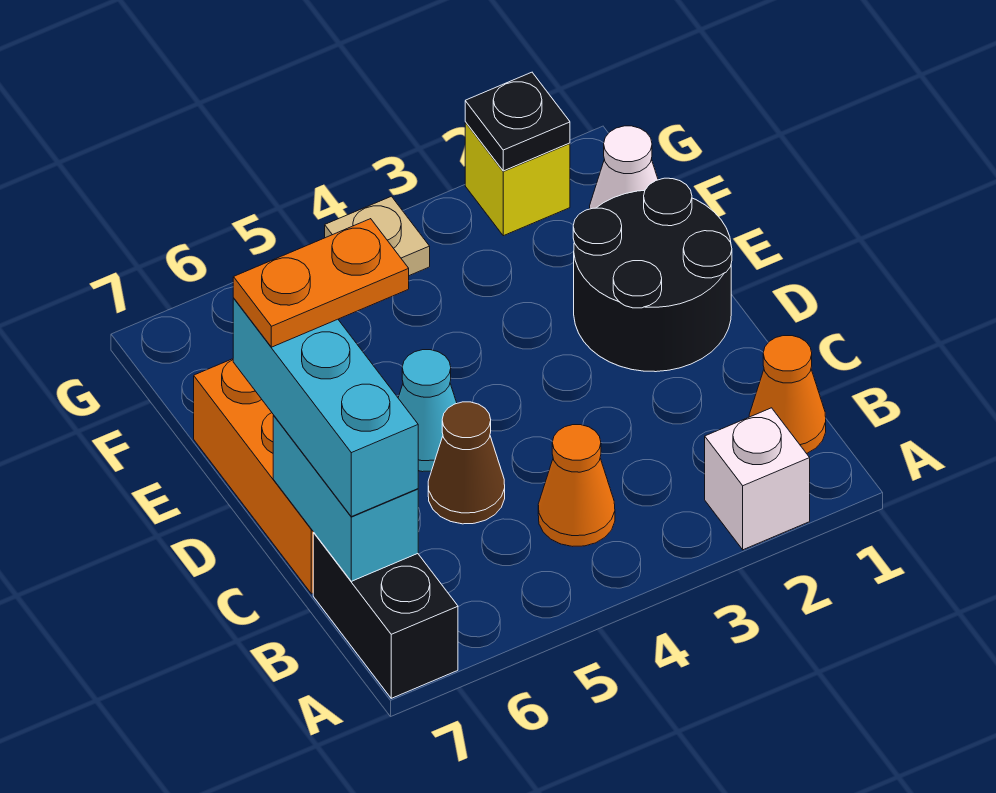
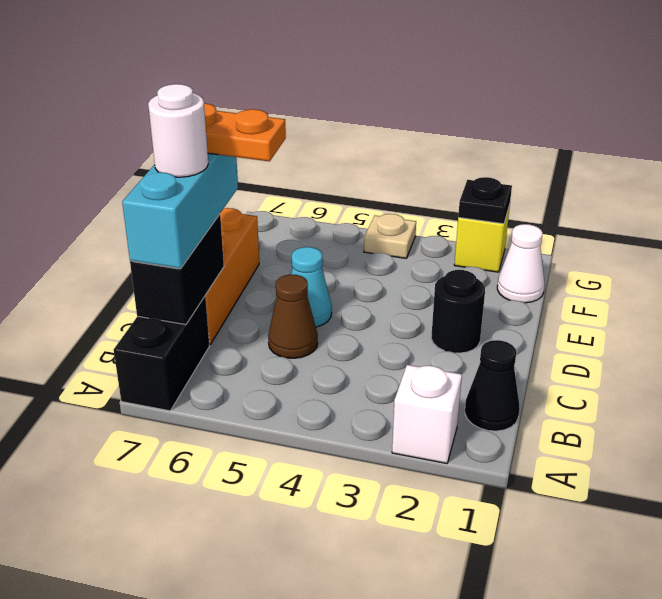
orange cone B1 level 1 -> black cone B1 level 1
orange cone B4 level 1 -> none
cyan brick B7:C7 level 2 -> black brick B7:C7 level 2
none -> white round brick C7 level 4
black round brick D1:E2 level 1 -> black round brick D2 level 1

